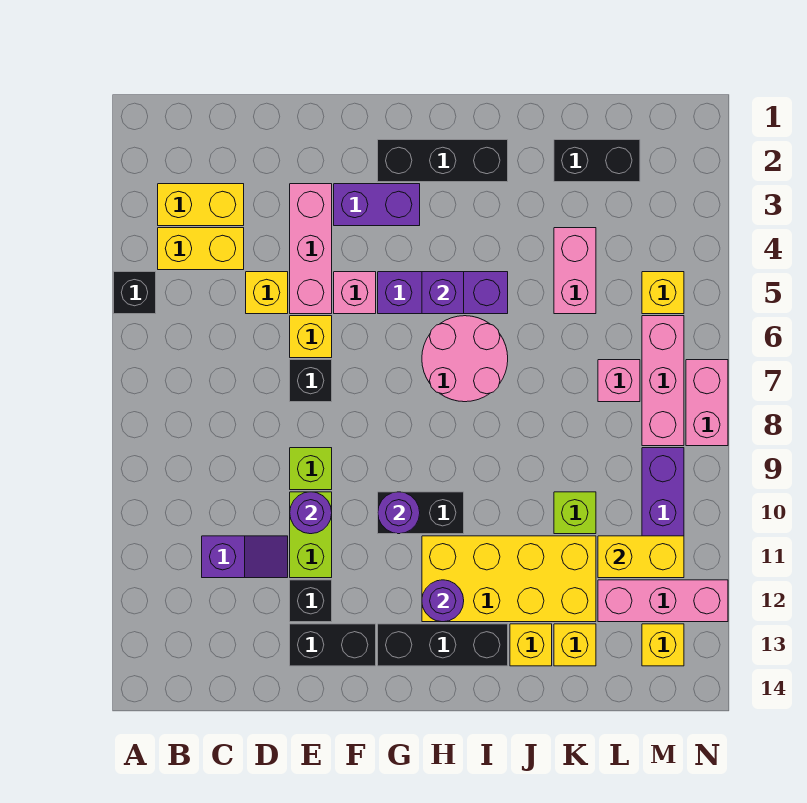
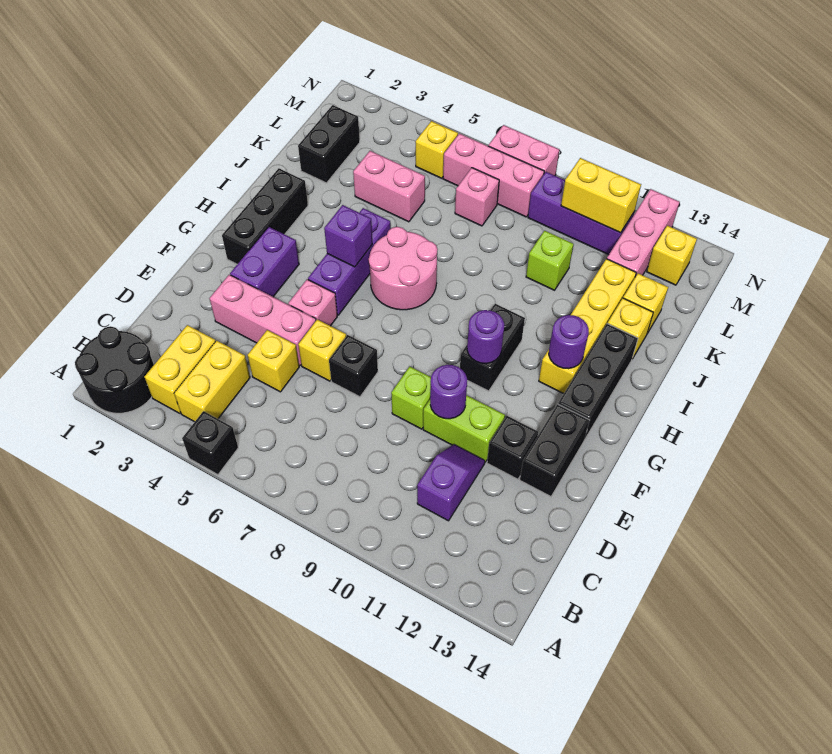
none -> black round brick A1:B2 level 1
yellow brick H11:K12 level 1 -> yellow brick H12:K12 level 1
yellow brick L11:M11 level 2 -> yellow brick M10:M11 level 2

